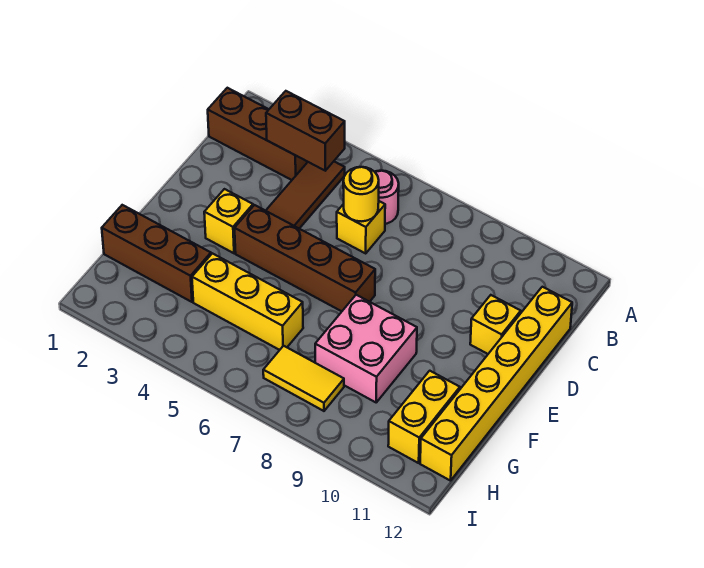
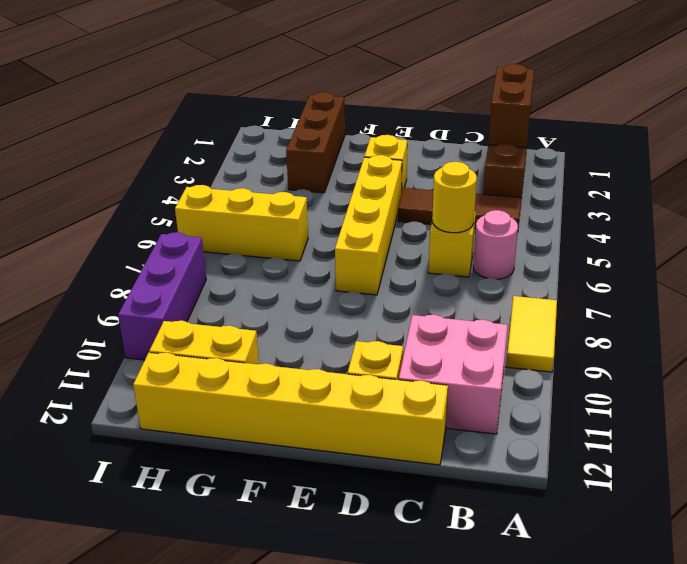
brown brick B3:B4 level 2 -> brown brick B1:B2 level 2
brown brick E4:E7 level 1 -> yellow brick E4:E7 level 1
pink brick F8:G9 level 1 -> pink brick B10:C11 level 1
yellow brick G4:G6 level 1 -> yellow brick G6:I6 level 1
yellow tile H7:H8 level 1 -> yellow tile A8:A9 level 1
none -> purple brick I8:I10 level 1

